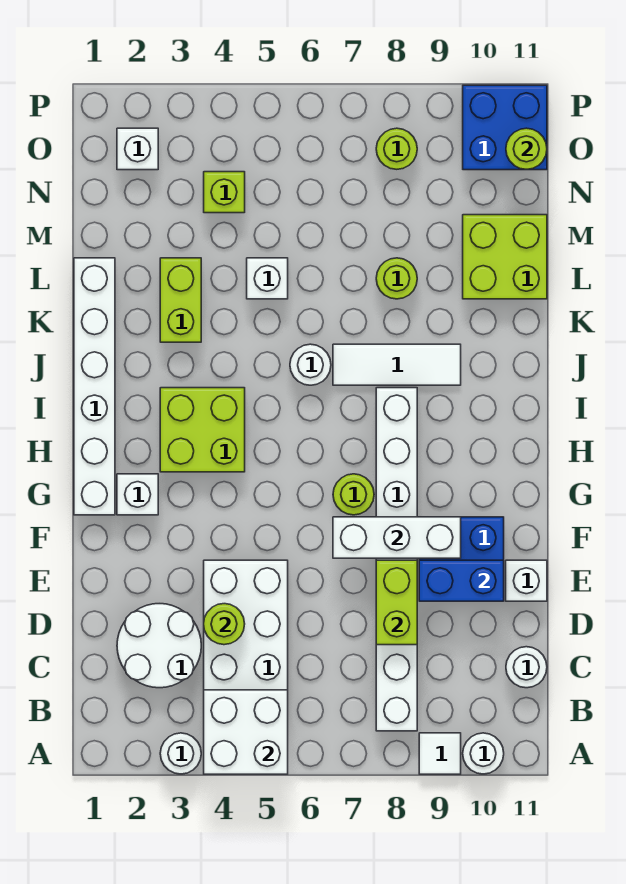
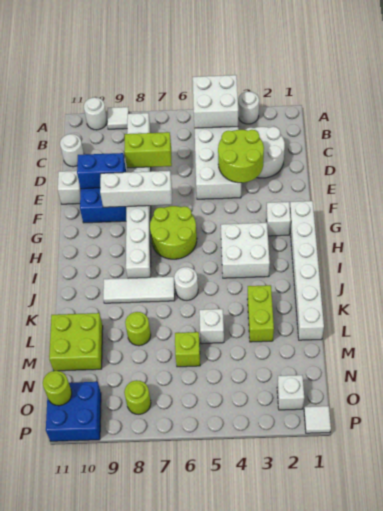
lime round brick D4 level 2 -> lime round brick D3:E4 level 2
lime brick D8:E8 level 2 -> lime brick D7:D8 level 2
lime round brick G7 level 1 -> lime round brick G6:H7 level 1
lime brick H3:I4 level 1 -> white brick H3:I4 level 1
lime brick N4 level 1 -> lime brick M6 level 1
none -> white tile P1 level 1

